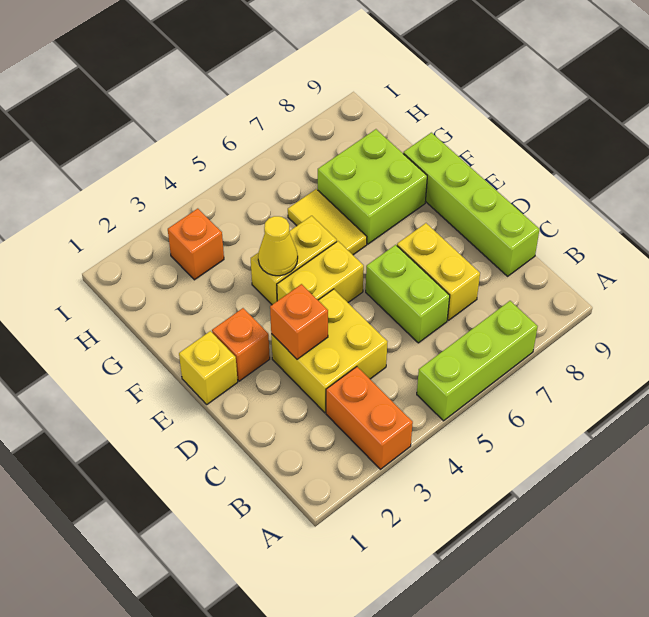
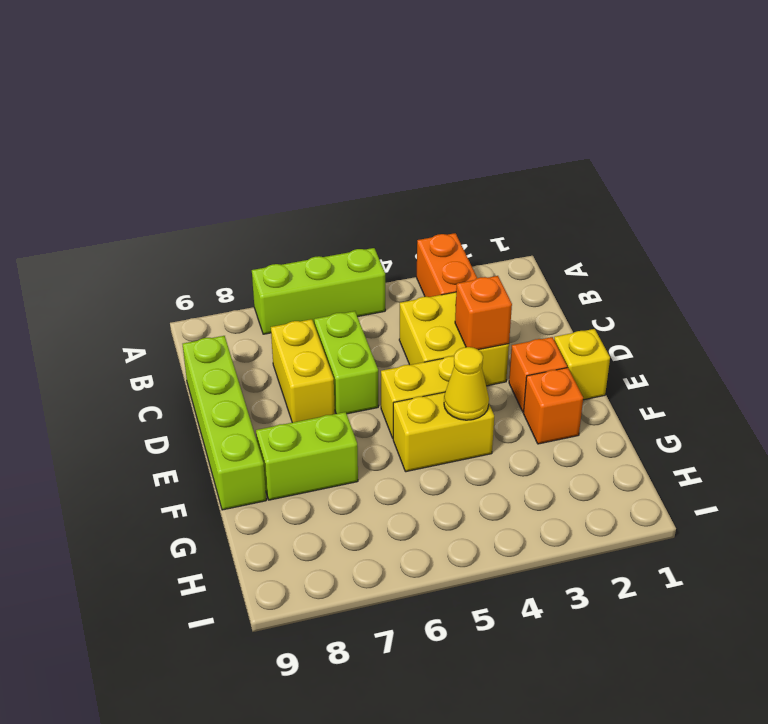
yellow tile F6:G6 level 1 -> none
lime brick F7:G8 level 1 -> lime brick F7:F8 level 1
orange brick H3 level 1 -> orange brick F2 level 1

